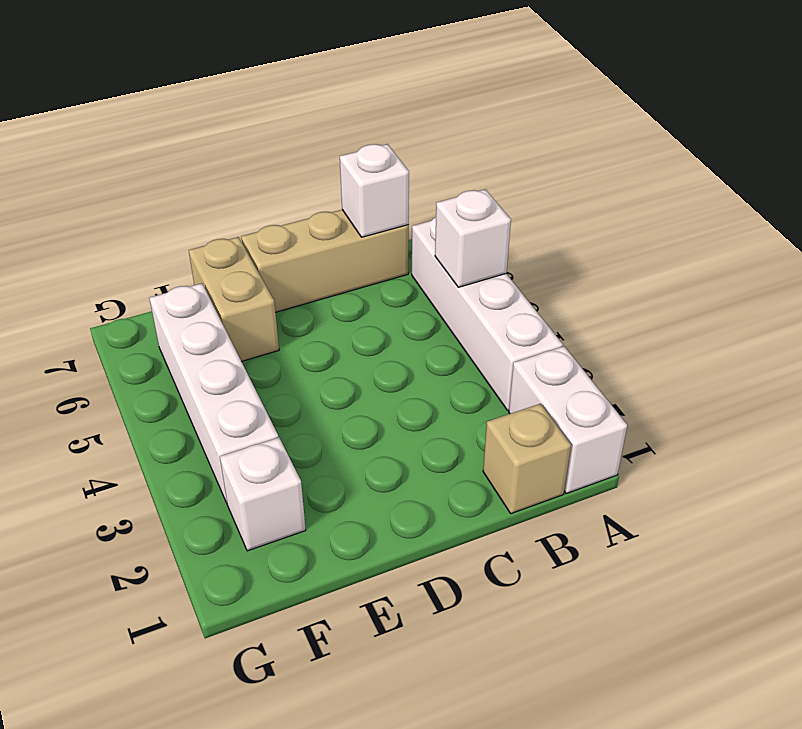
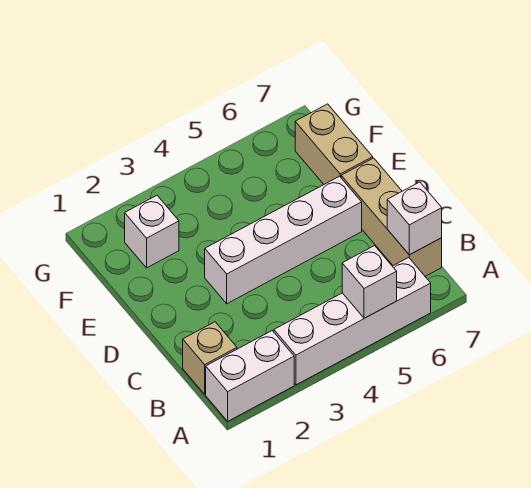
tan brick E6:E7 level 1 -> tan brick E7:F7 level 1
white brick F3:F6 level 1 -> white brick D3:D6 level 1

